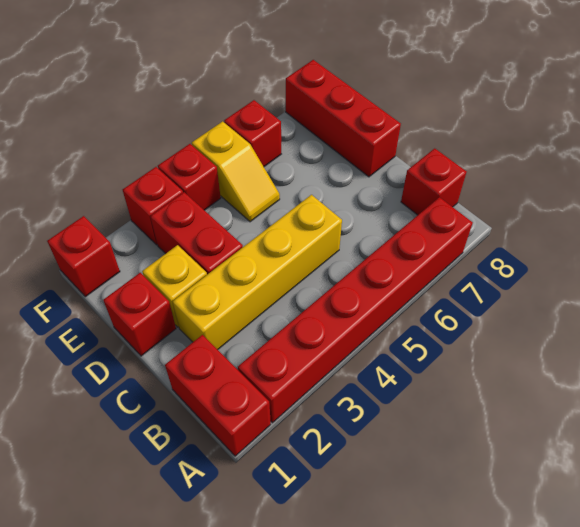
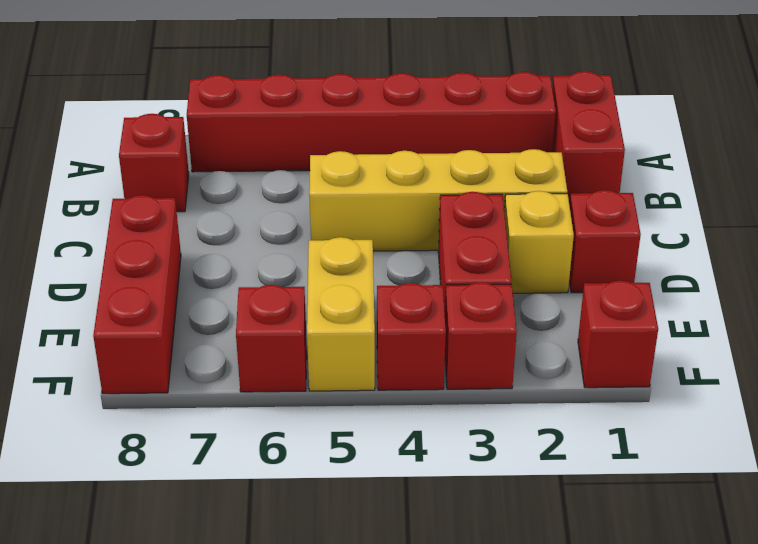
yellow slope E5:F5 level 1 top F -> yellow brick E5:F5 level 1

